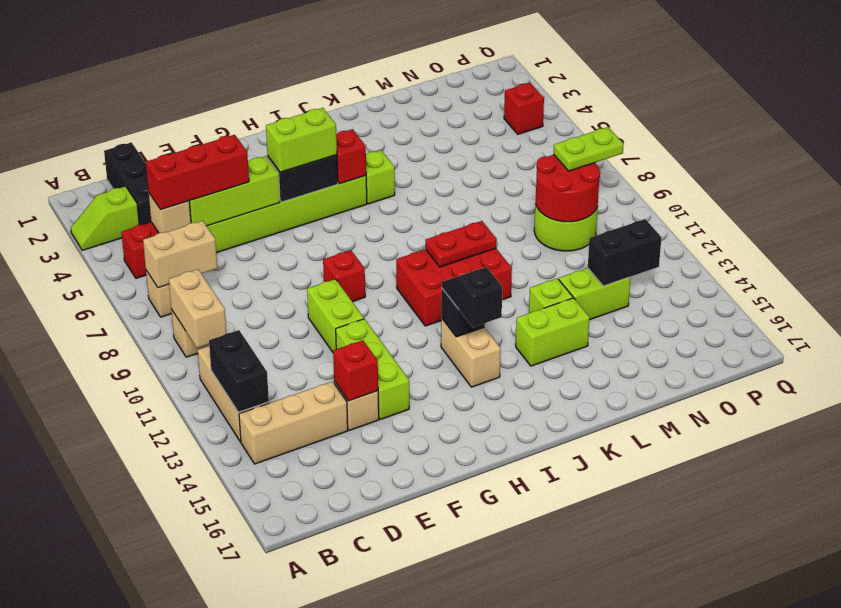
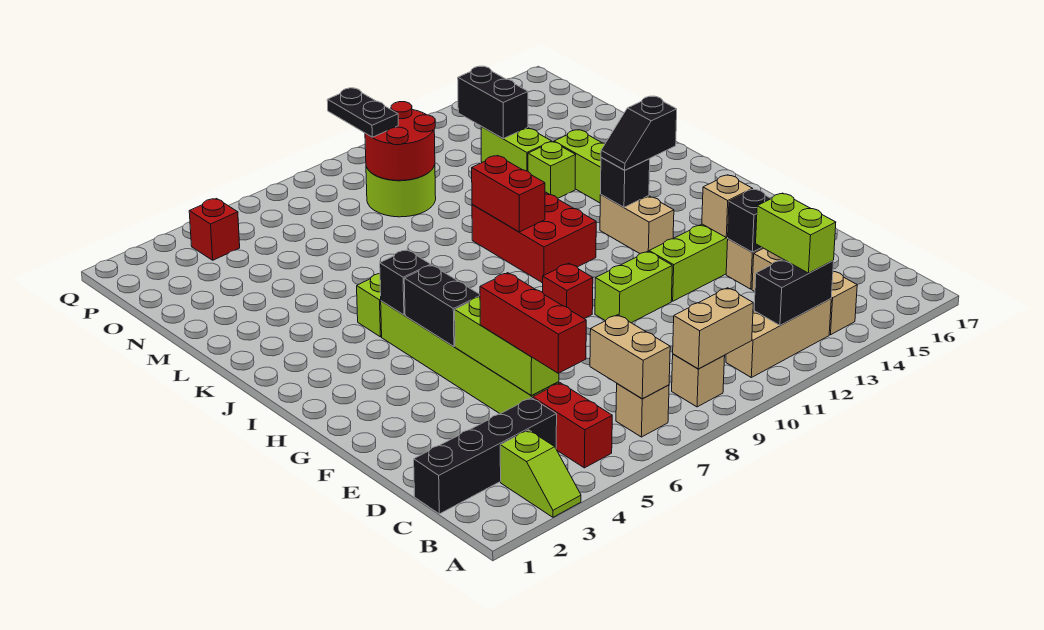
black brick C1:C3 level 1 -> black brick C1:C4 level 1
tan brick C5 level 2 -> tan brick F14 level 2
red brick E14 level 2 -> black brick E14 level 2
lime brick G5:H5 level 3 -> lime brick B13:C13 level 3
red brick I5 level 2 -> black brick I5 level 2
tan brick I13:I14 level 1 -> tan brick H13:I13 level 1
red plate J10:K10 level 2 -> red brick J10:K10 level 2
lime plate O9:P9 level 3 -> black plate O9:P9 level 3

